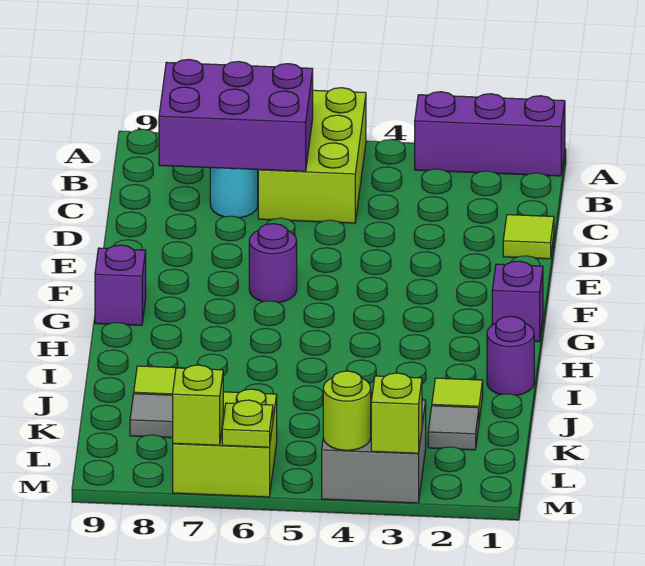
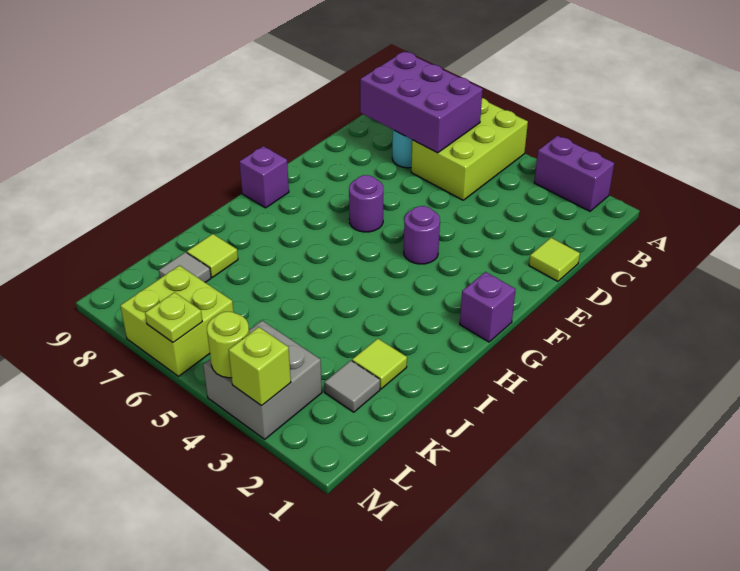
purple brick A1:A3 level 1 -> purple brick A2:A3 level 1
purple round brick I1 level 1 -> purple round brick F4 level 1
lime brick M7 level 2 -> none

